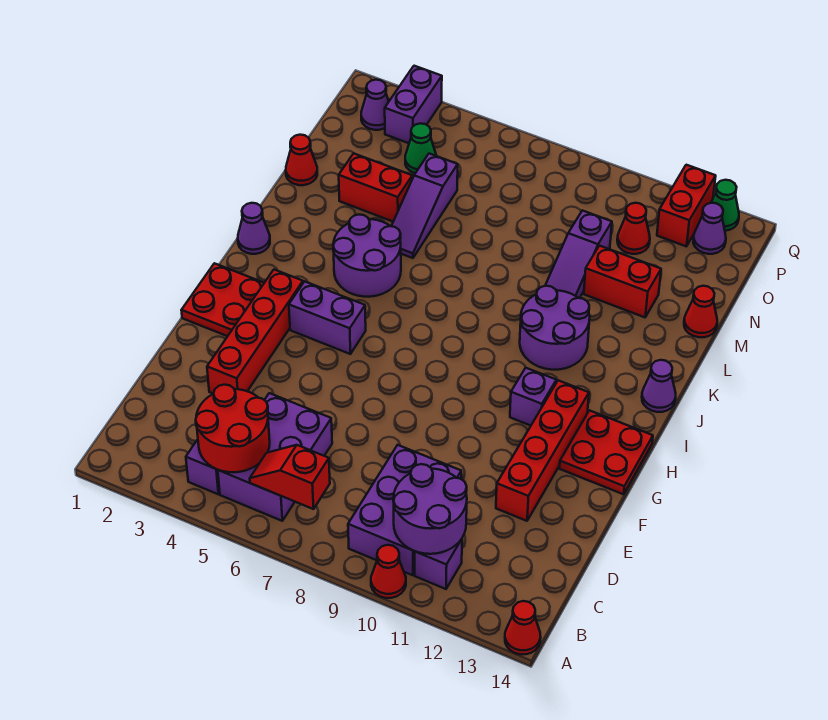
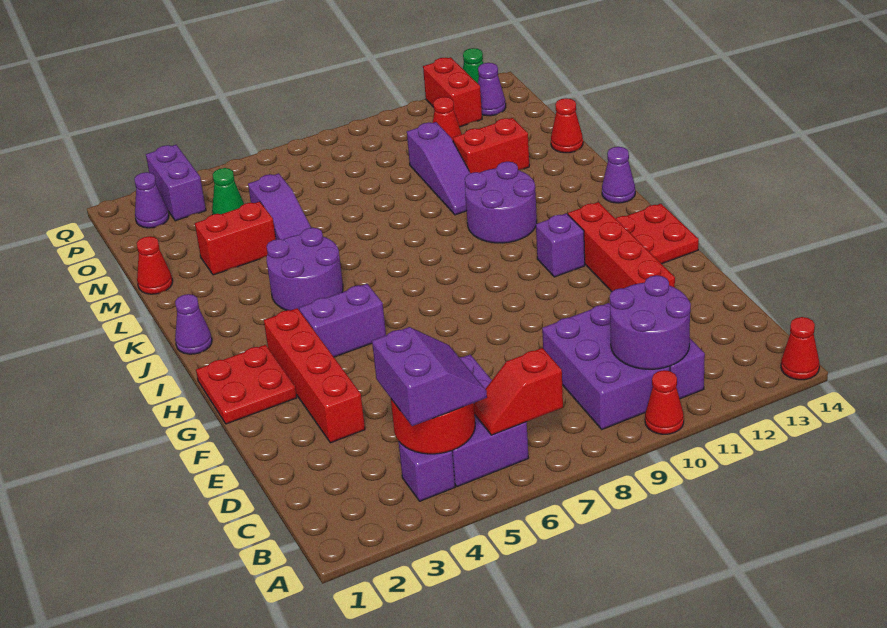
none -> purple slope B4:C5 level 3 top 4

